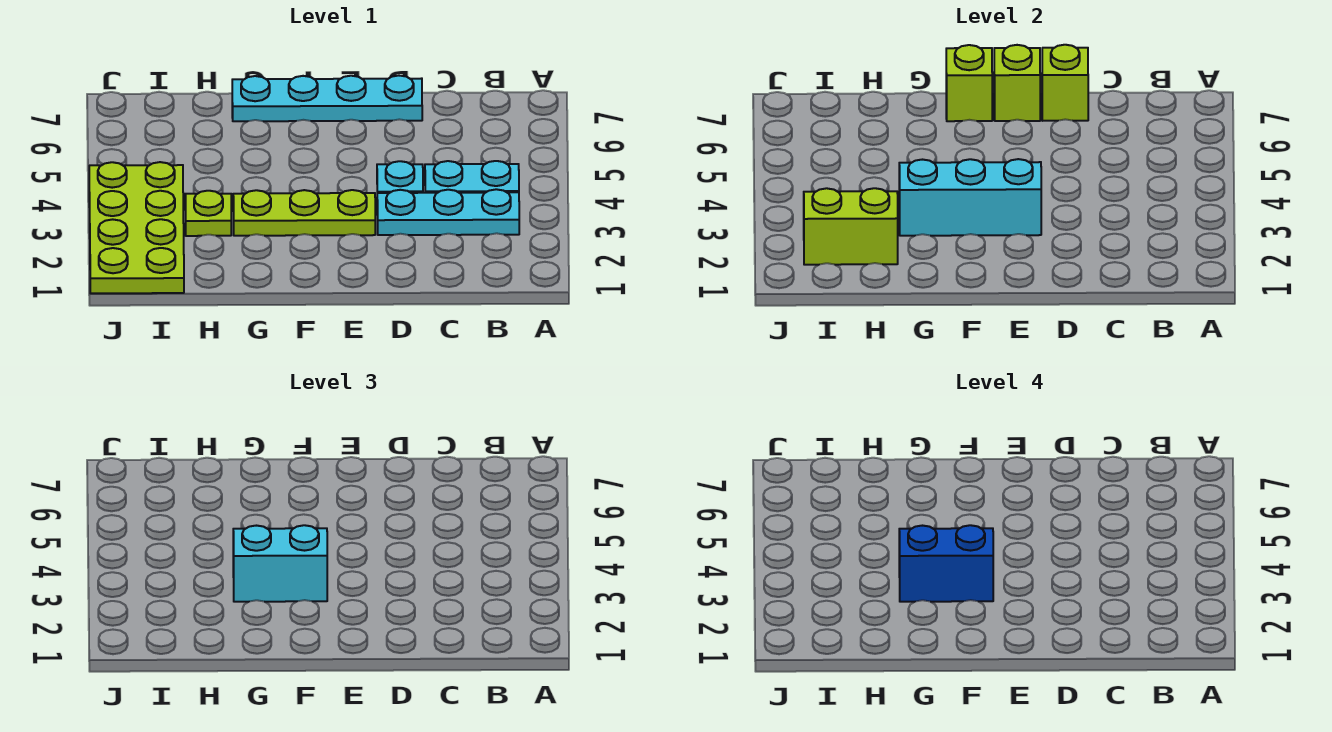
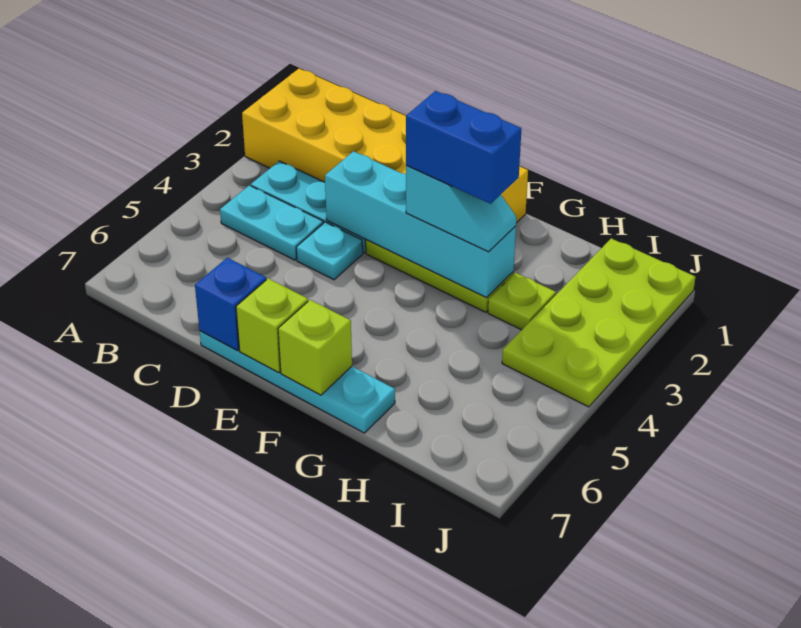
none -> yellow brick A1:F2 level 1
lime brick D7 level 2 -> blue brick D7 level 2
cyan brick E3:G3 level 2 -> cyan brick D3:G3 level 2
cyan brick F3:G3 level 3 -> cyan slope F3:G3 level 3 top F
lime brick H2:I2 level 2 -> none

